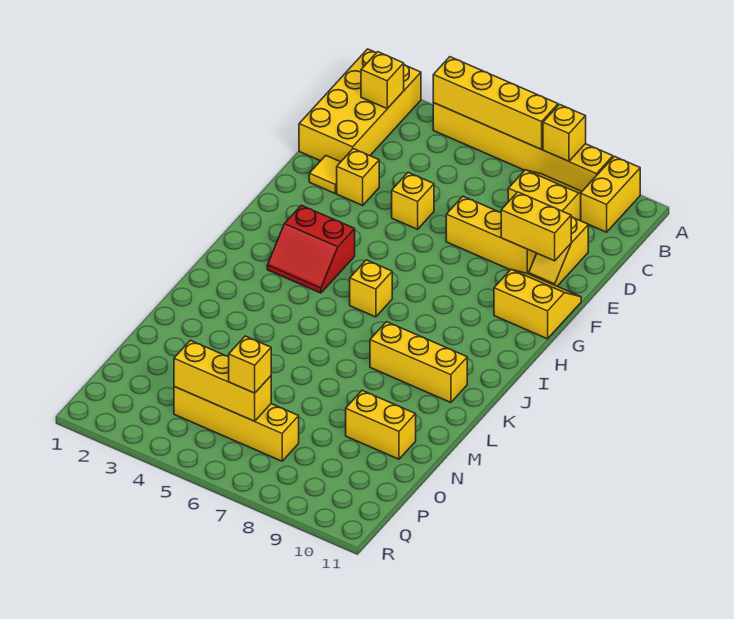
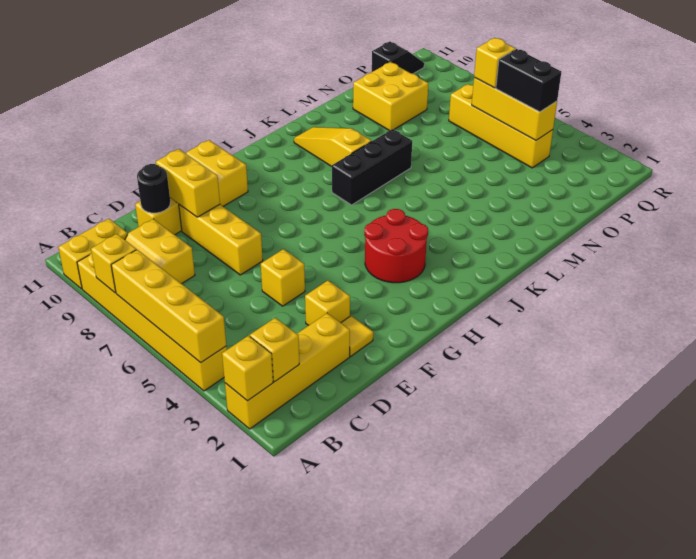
yellow brick A1:D2 level 1 -> yellow brick A2:D2 level 1
none -> black round brick D10 level 2
red slope H3:I4 level 1 top H -> red round brick H3:I4 level 1
yellow brick I6 level 1 -> yellow brick A2 level 2
none -> black brick J7:L7 level 1
yellow brick K8:K10 level 1 -> yellow slope K8:K10 level 1 top 8
yellow brick N9:N10 level 1 -> yellow brick N9:O10 level 1
none -> black brick P4:P5 level 3
none -> black slope P11:Q11 level 1 top P

